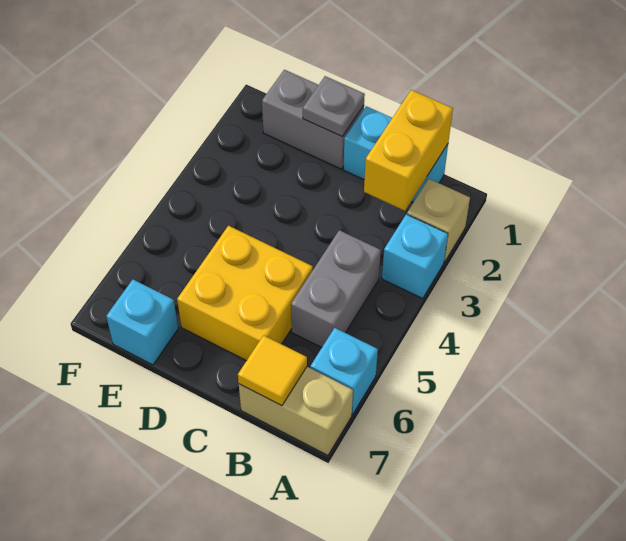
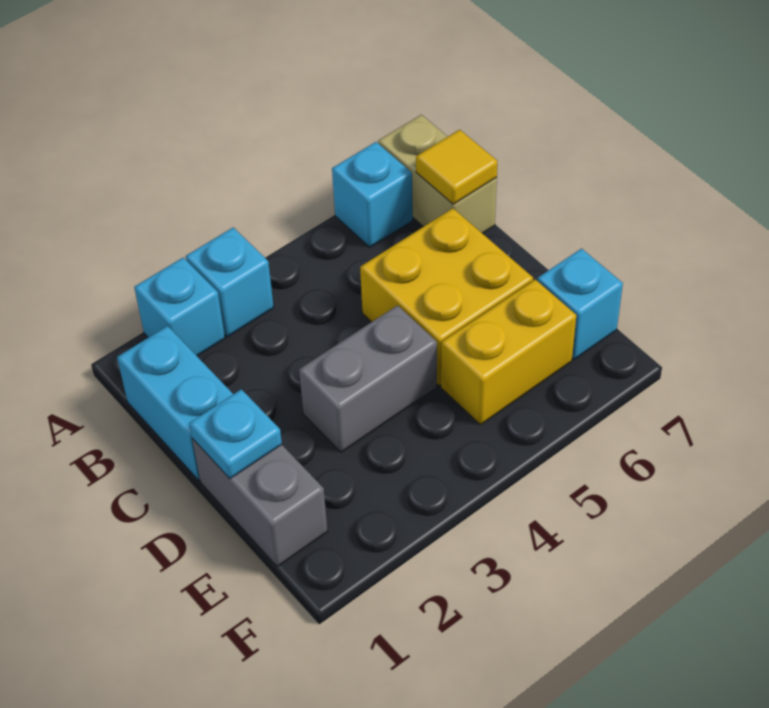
tan brick A2 level 1 -> cyan brick A2 level 1
yellow brick B1:B2 level 2 -> yellow brick E5:E6 level 1
grey brick B4:B5 level 1 -> grey brick D3:D4 level 1
grey plate D1 level 2 -> cyan plate D1 level 2

